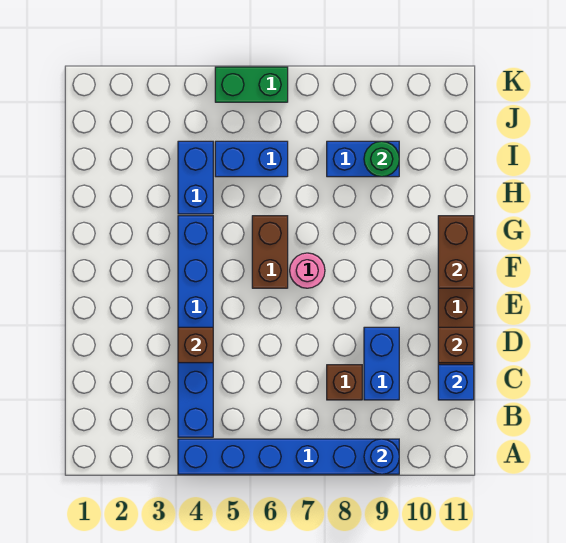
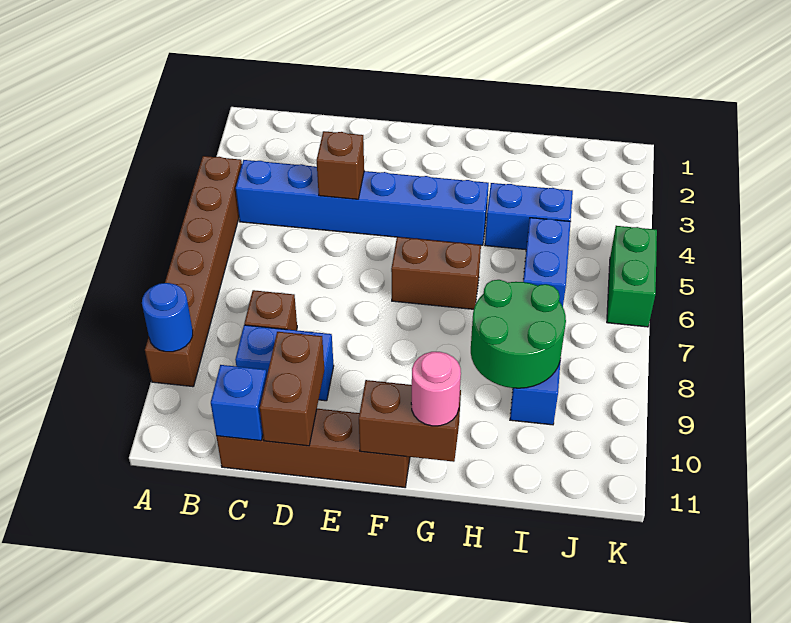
blue brick A4:A9 level 1 -> brown brick A4:A9 level 1
brown brick D11 level 2 -> brown brick D10:D11 level 2
pink round brick F7 level 1 -> pink round brick G11 level 3
green round brick I9 level 2 -> green round brick H8:I9 level 2

